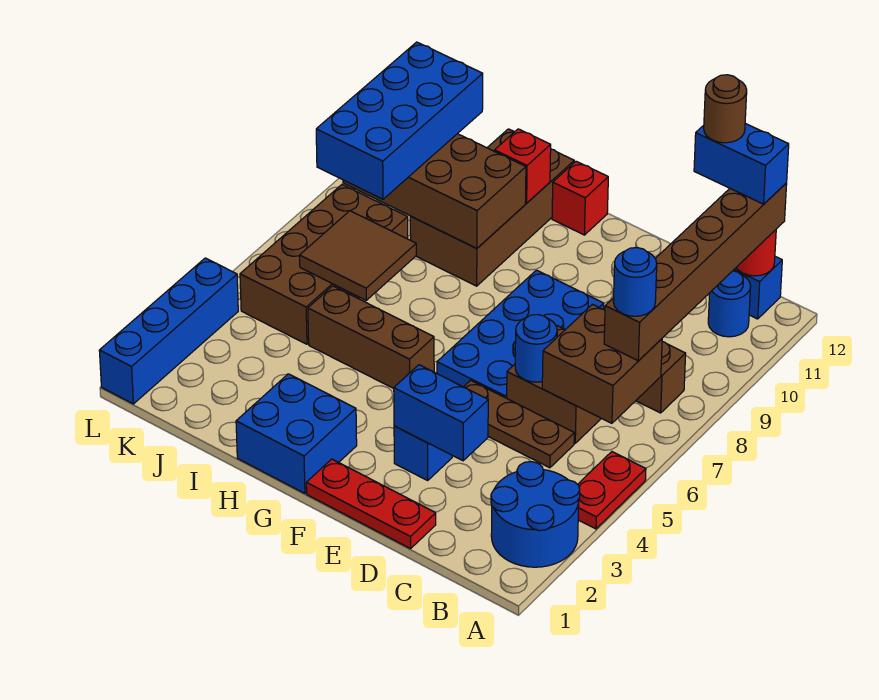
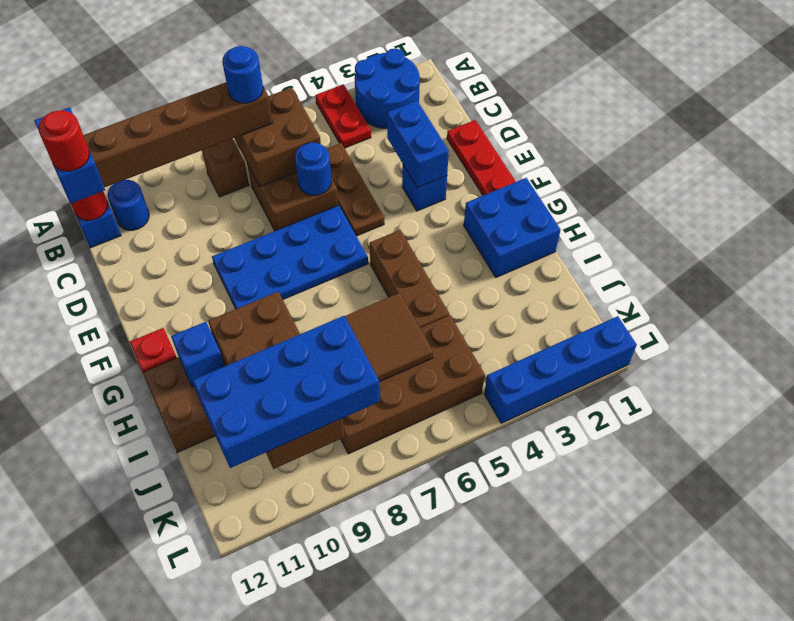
red plate A4:A5 level 1 -> red plate A4:B4 level 1
brown round brick C12 level 5 -> red round brick C12 level 5
red brick H11 level 2 -> blue brick H11 level 2

